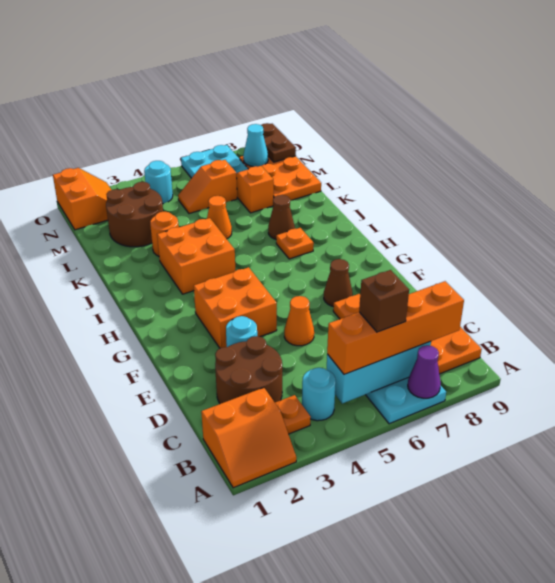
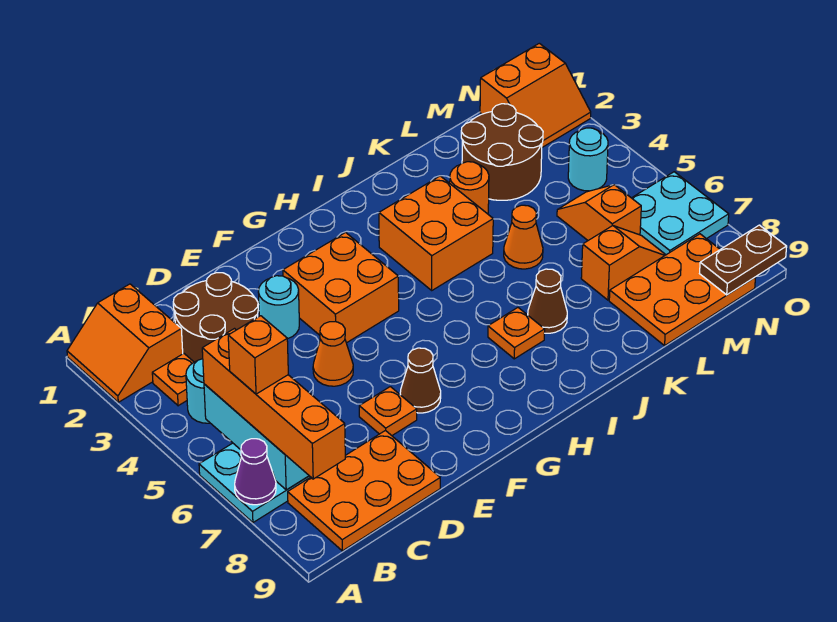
brown brick B6 level 4 -> orange brick B6 level 4
cyan cone N8 level 2 -> none

